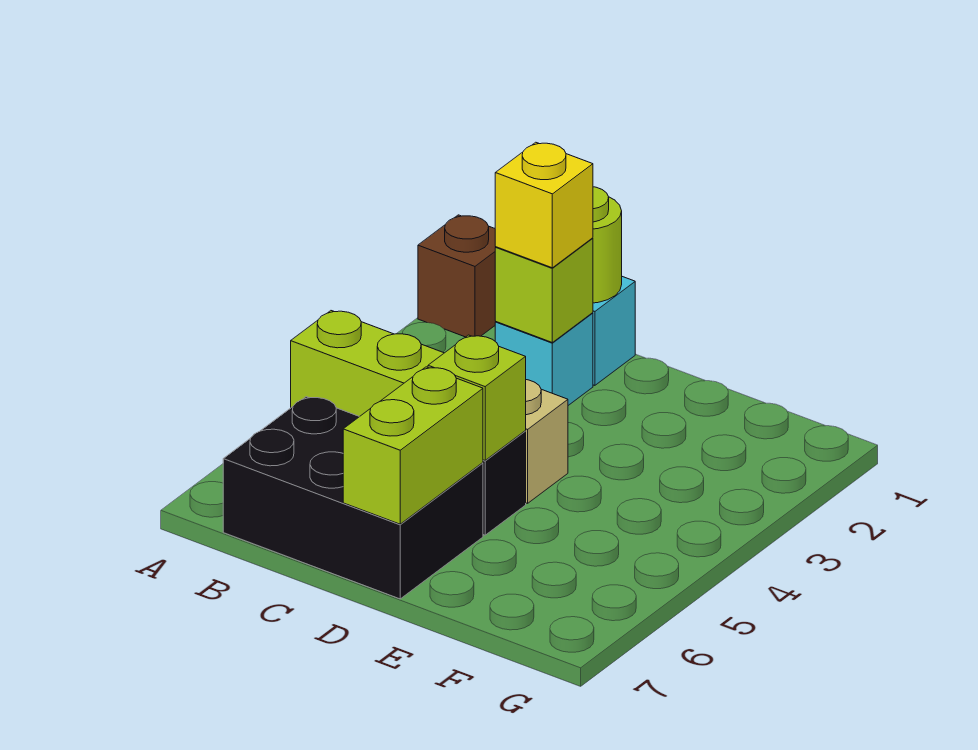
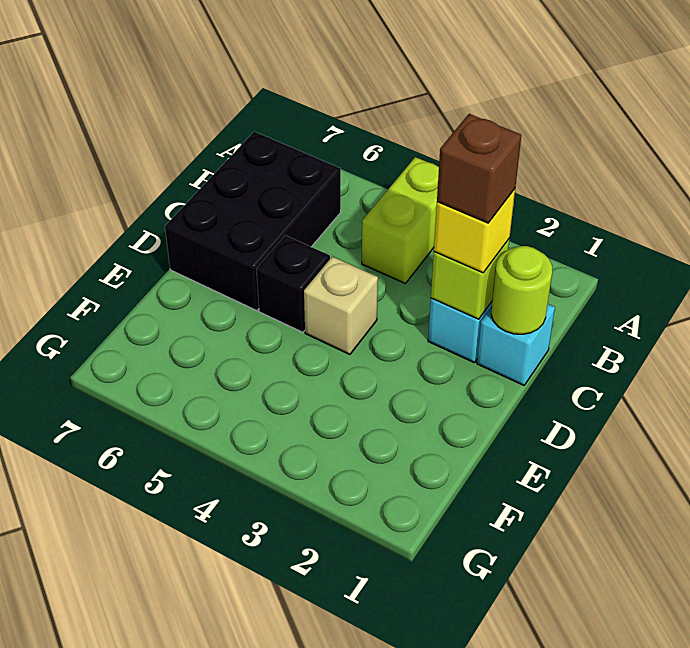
brown brick A1 level 1 -> brown brick C2 level 4
lime brick D5 level 2 -> none
lime brick D6:D7 level 2 -> none

